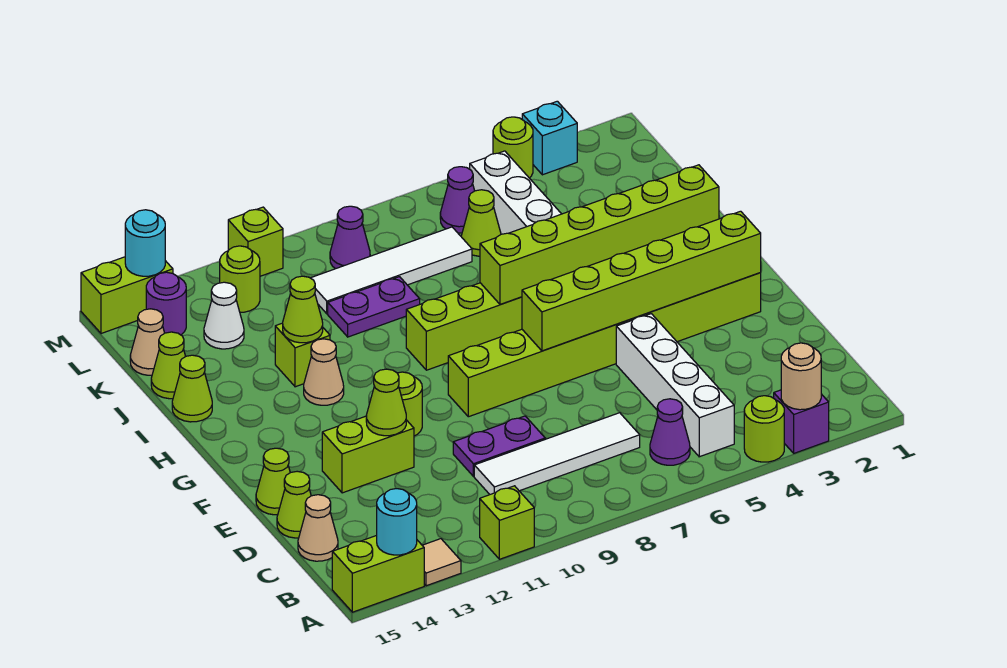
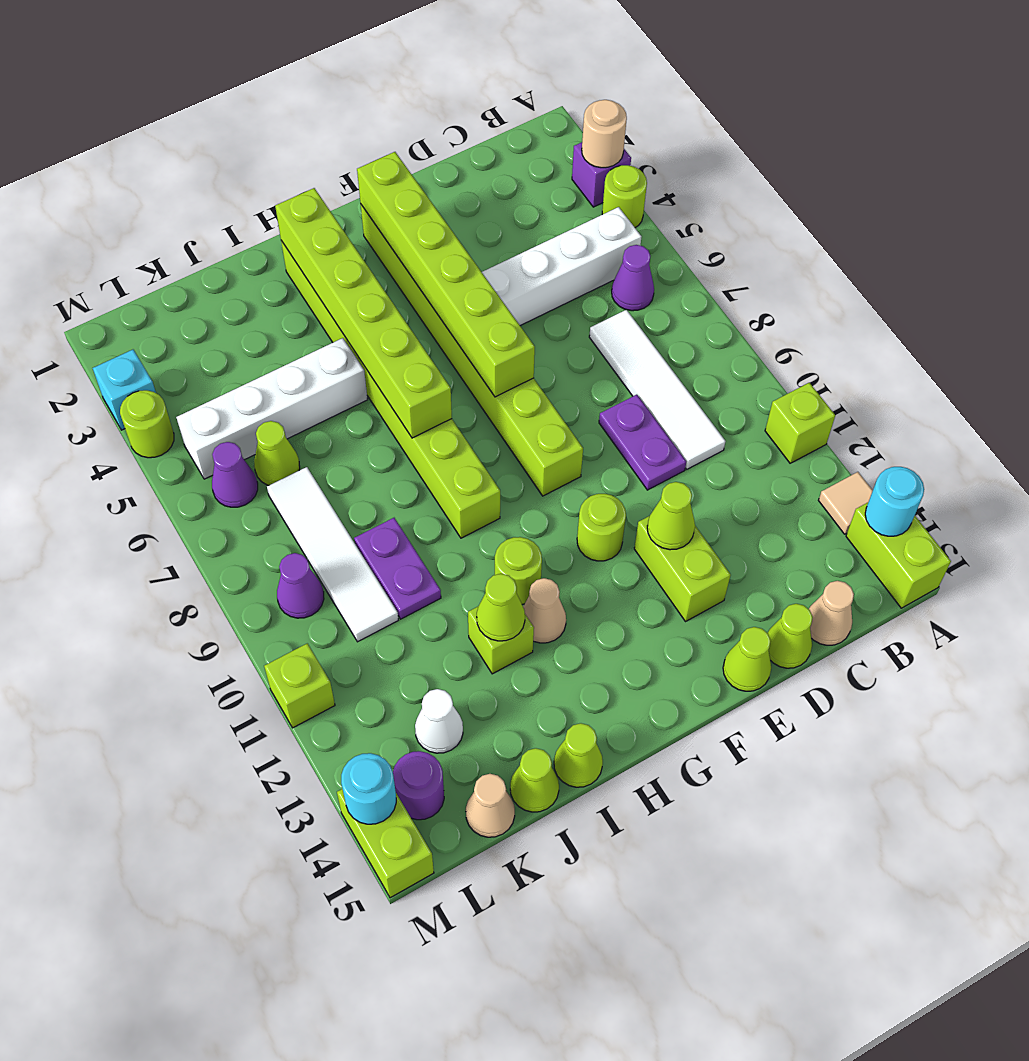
lime round brick L12 level 1 -> lime round brick H11 level 1

